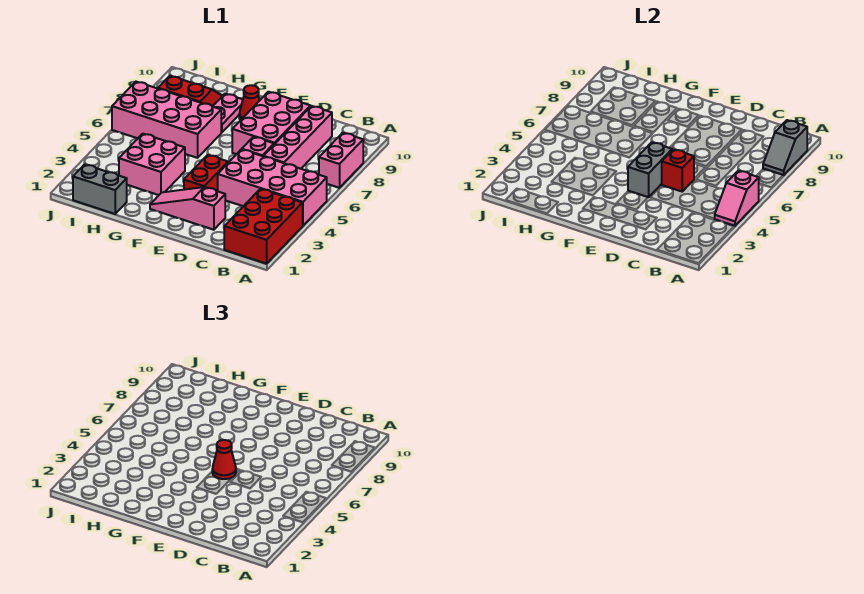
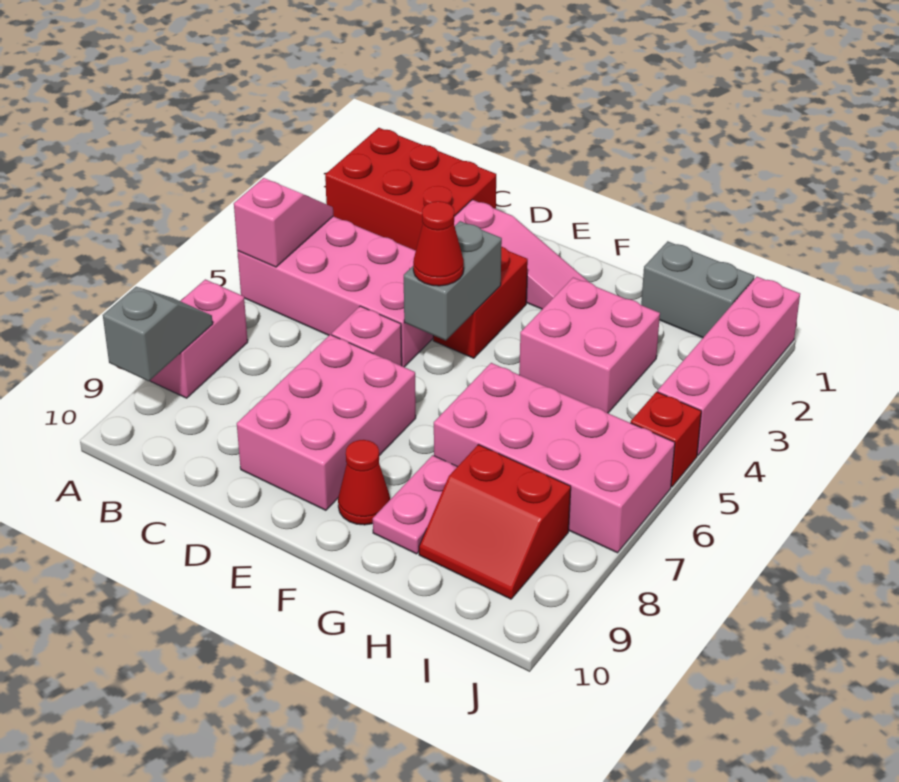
red brick A1:B3 level 1 -> red brick A1:C2 level 1
pink brick C6:C9 level 1 -> pink brick J1:J4 level 1
red brick D5 level 2 -> red brick J5 level 1

